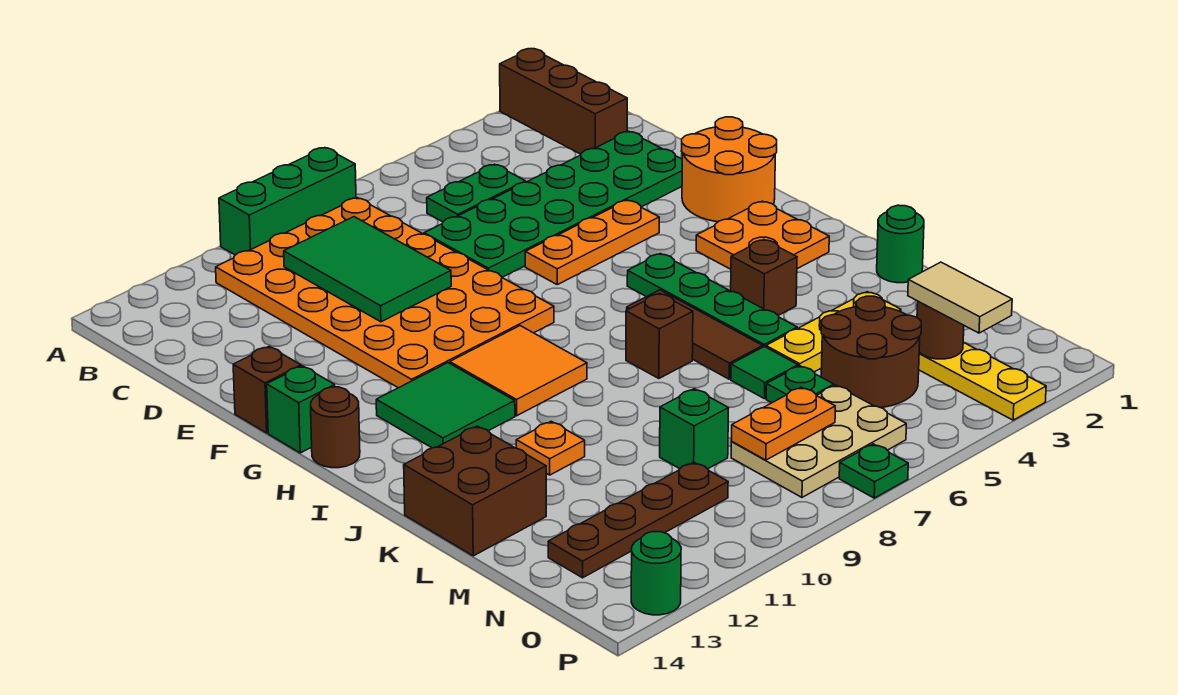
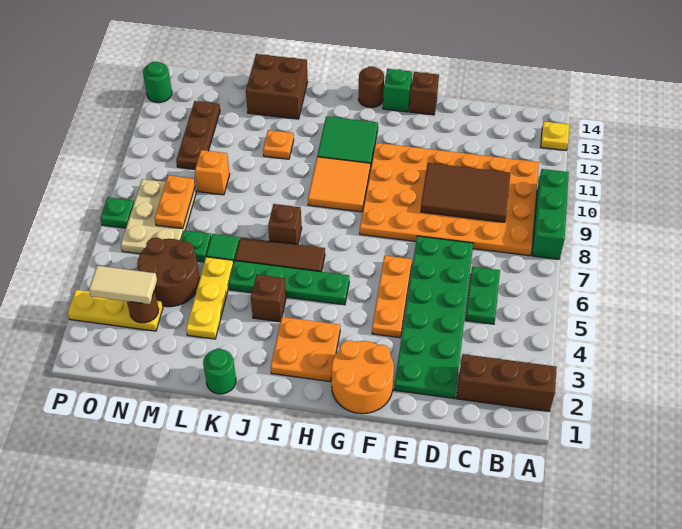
none -> yellow plate A13 level 1
green tile C9:E10 level 2 -> brown tile C9:E10 level 2
green brick M9 level 1 -> orange brick M9 level 1
brown plate N10:N13 level 1 -> brown plate N10:N12 level 1

